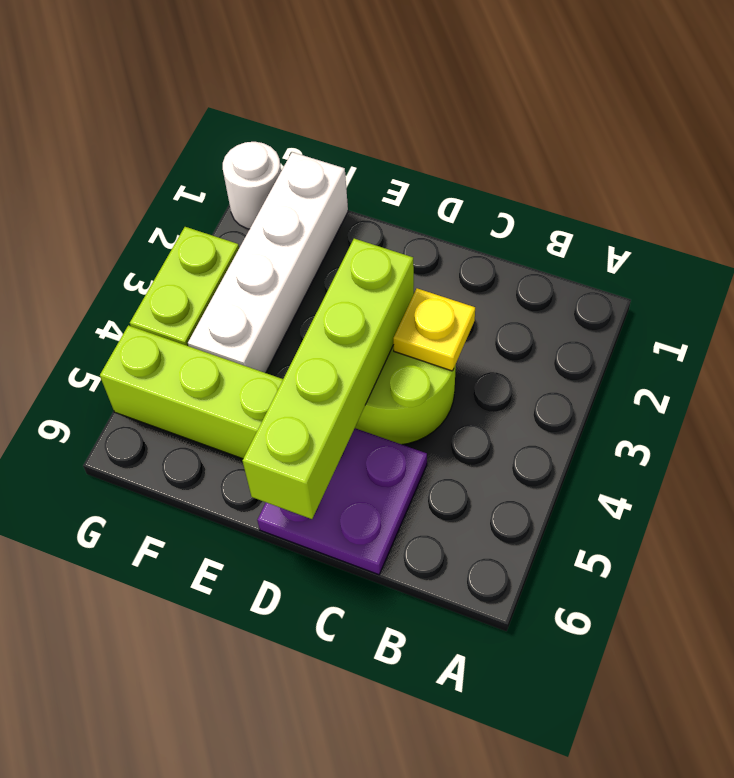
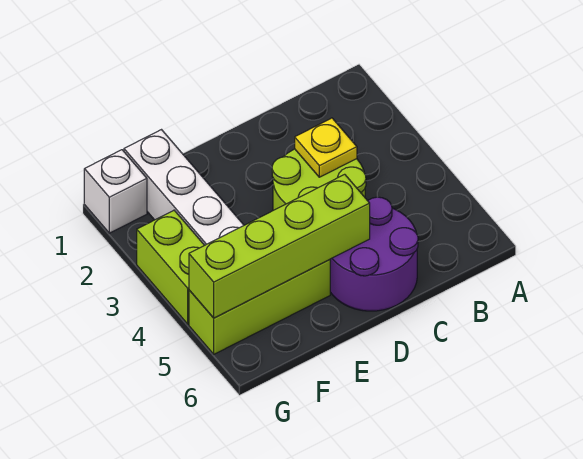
purple plate C5:D6 level 1 -> purple round brick C5:D6 level 1
lime brick D3:D6 level 2 -> lime brick D5:G5 level 2
white round brick G1 level 1 -> white brick G1 level 1

